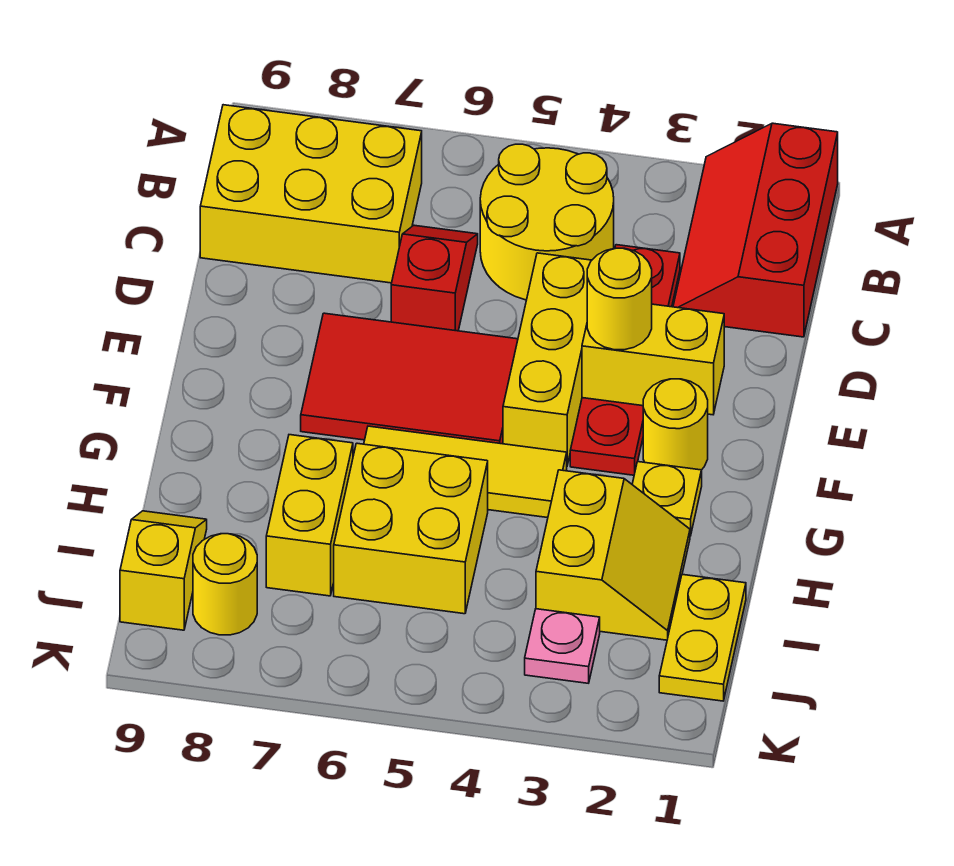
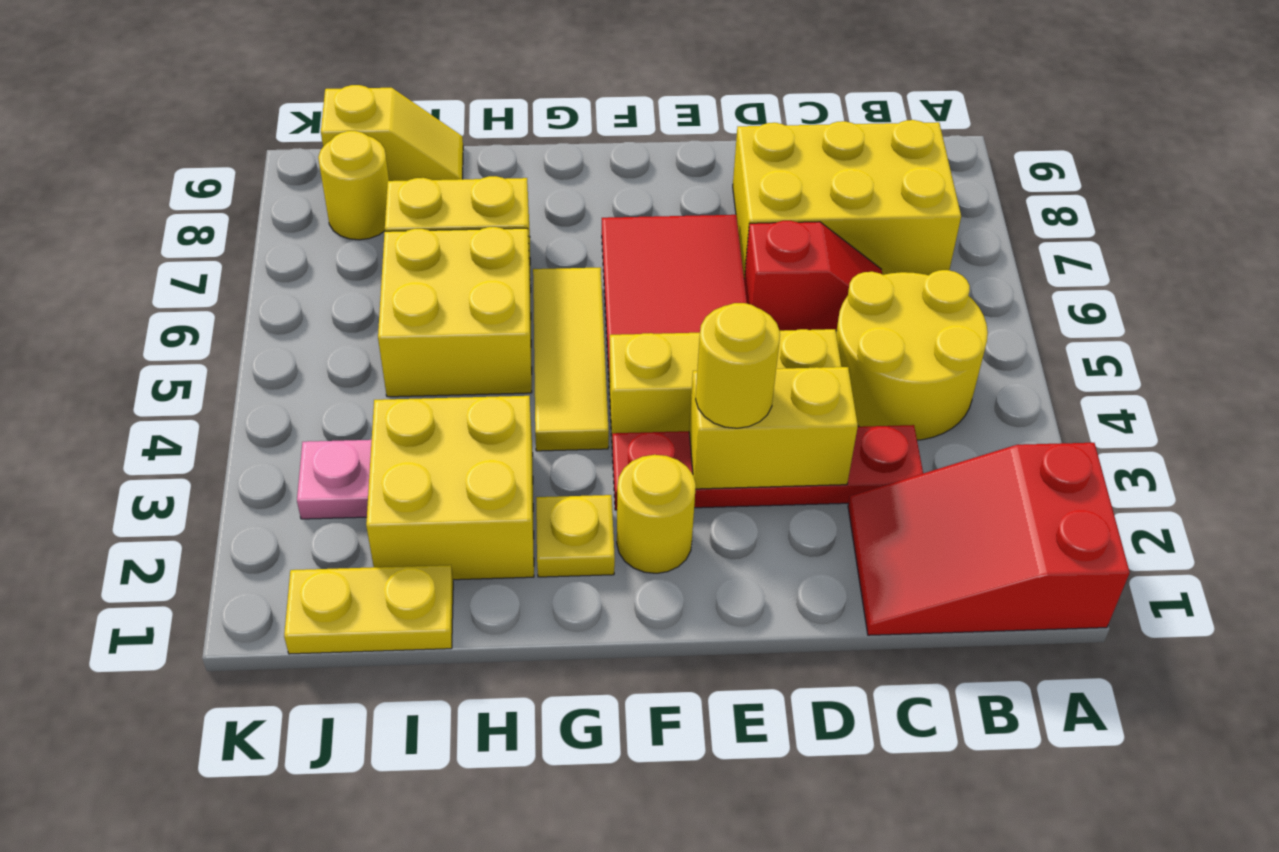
red slope A1:C2 level 1 top 1 -> red slope A1:C2 level 1 top A
yellow brick B7:C9 level 1 -> yellow brick B7:D8 level 1
yellow brick E2:E3 level 2 -> yellow brick D3:E3 level 2
yellow slope H2:I3 level 1 top 3 -> yellow brick H2:I3 level 1

